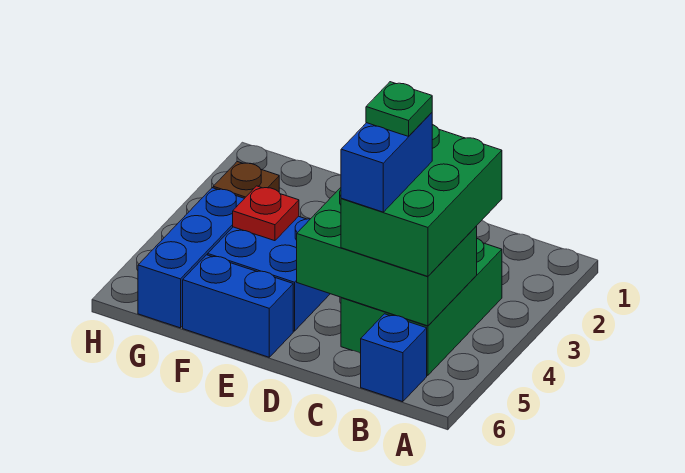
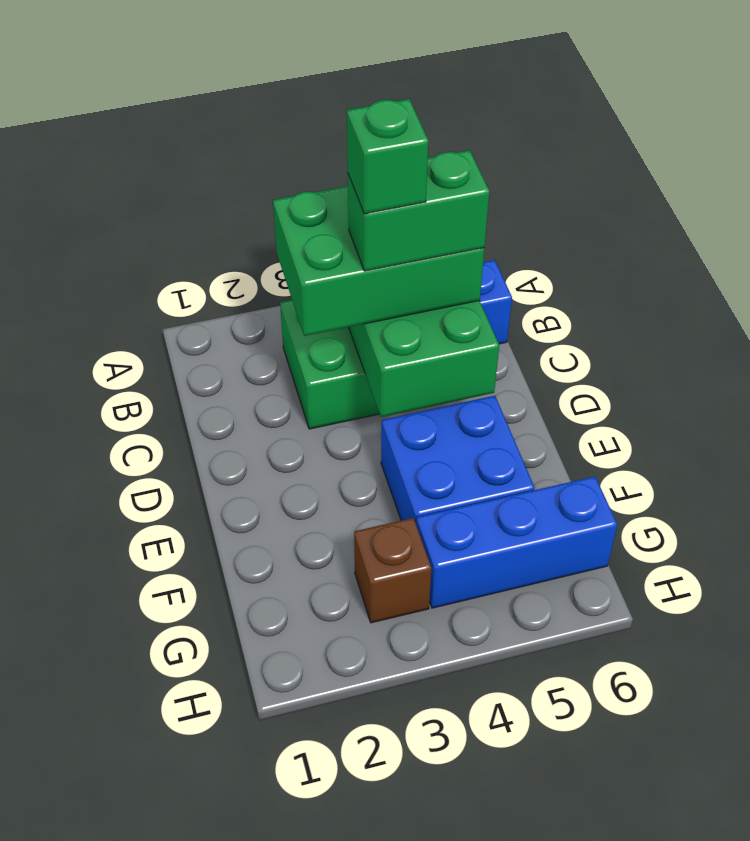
blue brick C4:C5 level 4 -> green brick C4:C5 level 4
green plate C4 level 5 -> green brick C4 level 5
blue brick E6:F6 level 1 -> none
red plate F4 level 2 -> none

